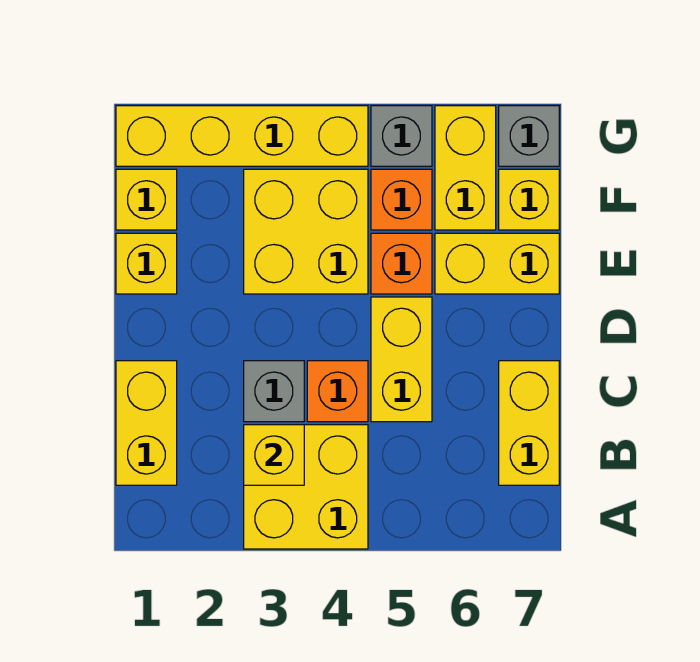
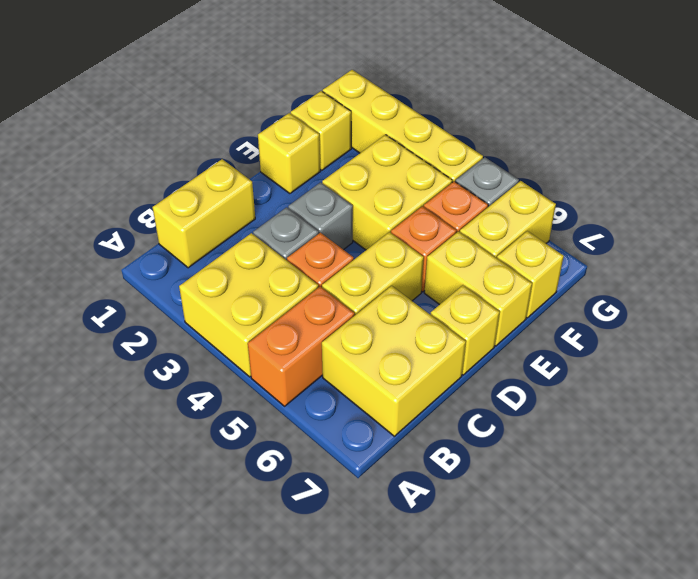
none -> orange brick A5:B5 level 1
yellow brick B3 level 2 -> yellow brick D7 level 1
yellow brick B7:C7 level 1 -> yellow brick B6:C7 level 1
grey brick G7 level 1 -> grey brick D3 level 1

